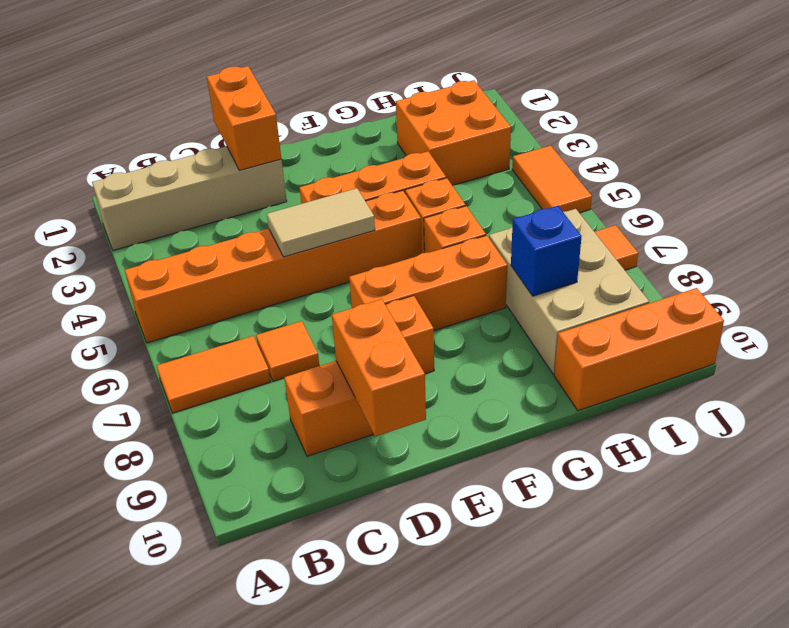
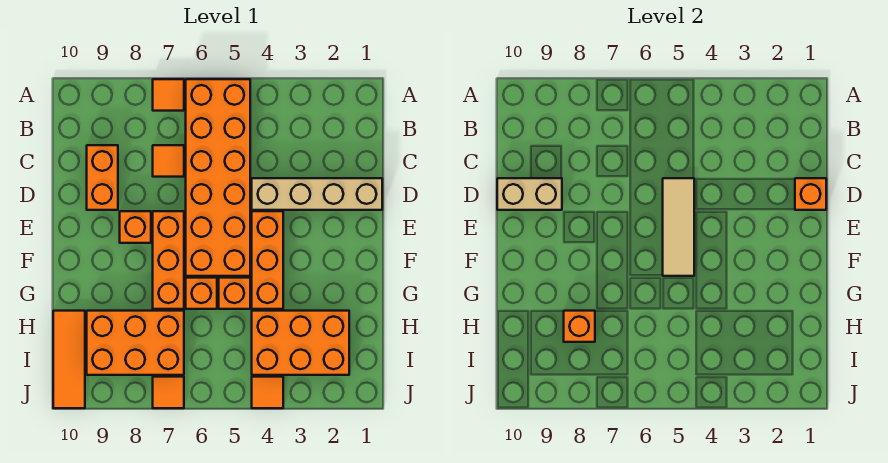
tan brick A2:D2 level 1 -> tan brick D1:D4 level 1
orange brick A5:F5 level 1 -> orange brick A5:F6 level 1
orange tile A7:B7 level 1 -> orange tile A7 level 1
orange brick D1:D2 level 2 -> orange brick D1 level 2
tan tile D5:E5 level 2 -> tan tile D5:F5 level 2
orange brick D9:D10 level 2 -> tan brick D9:D10 level 2
orange brick H2:I3 level 1 -> orange brick H2:I4 level 1
tan brick H7:I9 level 1 -> orange brick H7:I9 level 1
blue brick H8 level 2 -> orange brick H8 level 2
orange brick H10:J10 level 1 -> orange tile H10:J10 level 1
orange tile J4:J5 level 1 -> orange tile J4 level 1

